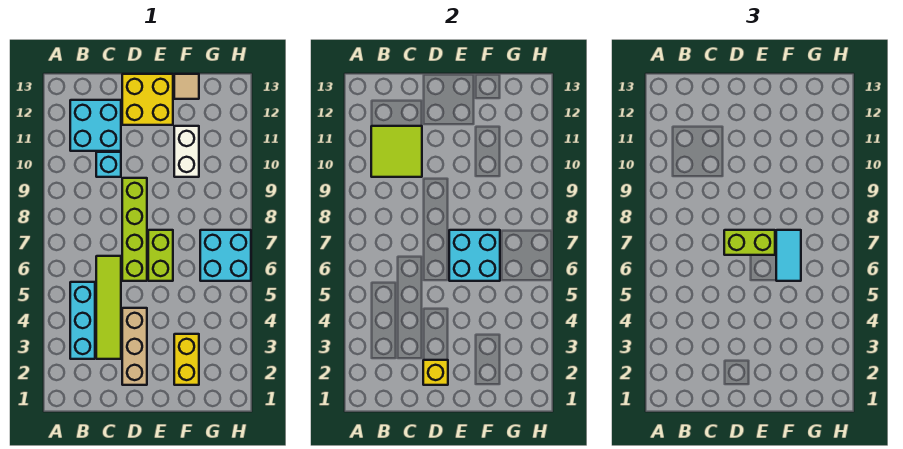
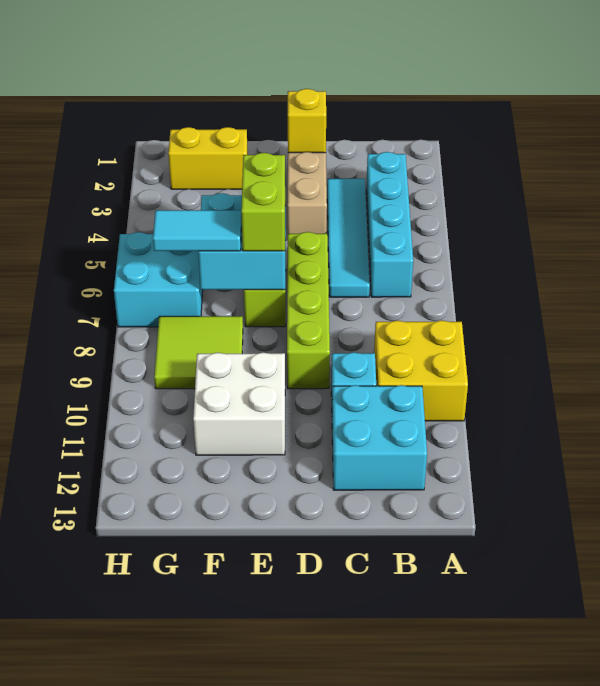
cyan brick B3:B5 level 1 -> cyan brick B3:B6 level 1
lime tile B10:C11 level 2 -> lime tile F8:G9 level 1
lime tile C3:C6 level 1 -> cyan tile C3:C6 level 1
lime brick D7:E7 level 3 -> lime brick E6:E7 level 3
yellow brick D12:E13 level 1 -> yellow brick A9:B10 level 1
yellow brick F2:F3 level 1 -> yellow brick F2:G2 level 1
cyan tile F6:F7 level 3 -> cyan tile F7:G7 level 3
white brick F10:F11 level 1 -> white brick E10:F11 level 1
tan tile F13 level 1 -> none

